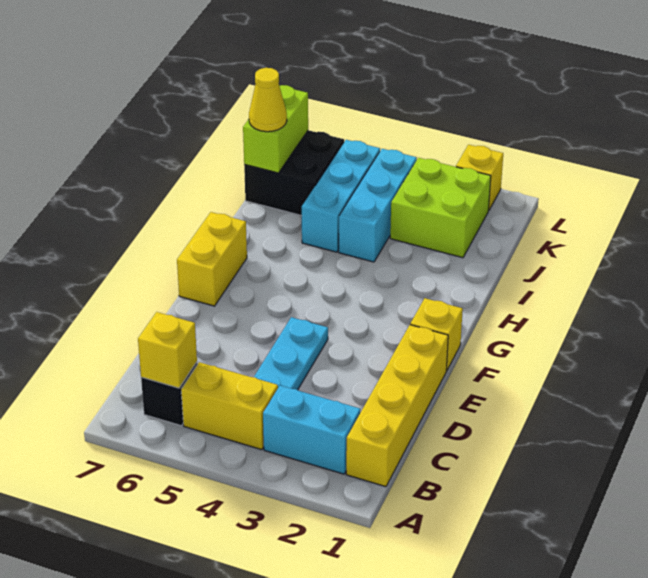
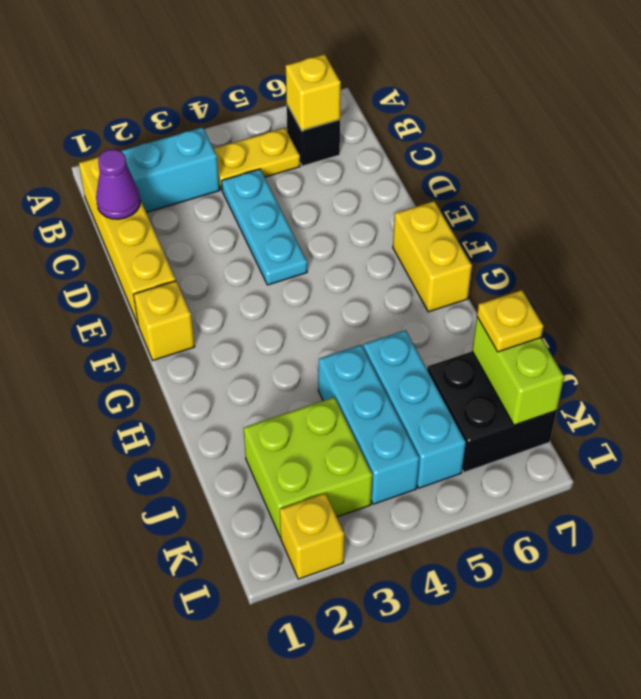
yellow brick B4:B5 level 1 -> yellow plate B4:B5 level 1
none -> purple cone C1 level 2
yellow cone J7 level 3 -> yellow plate J7 level 3

